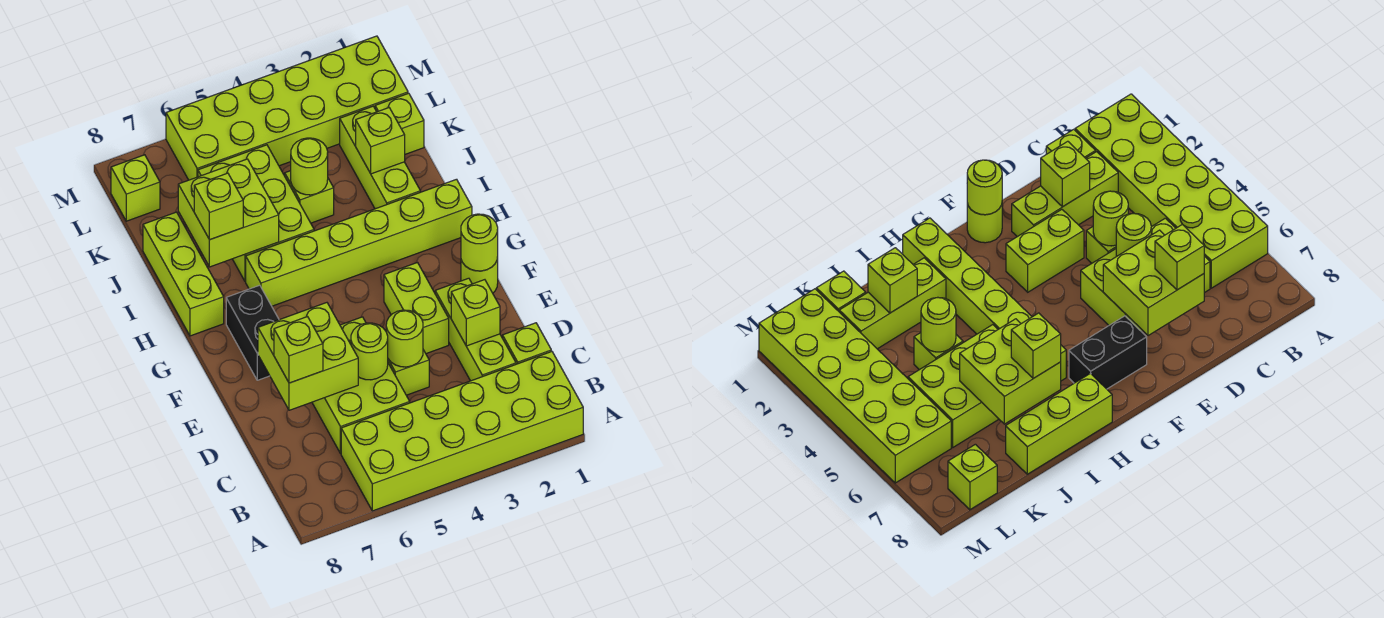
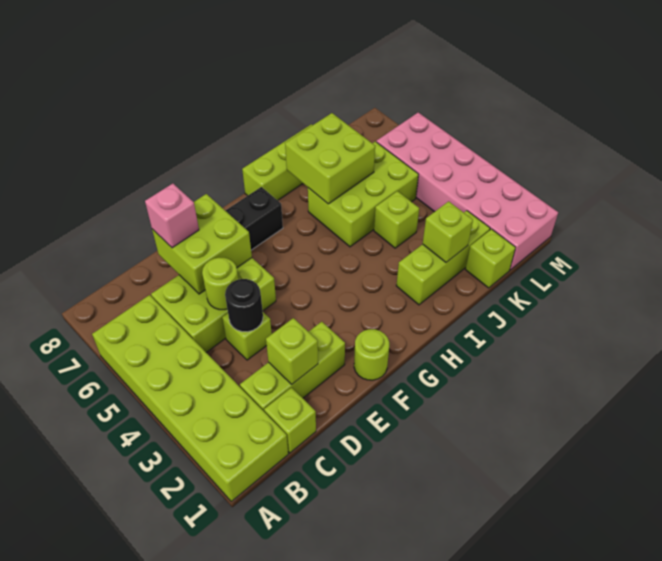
lime round brick D4 level 2 -> black round brick D4 level 2
lime brick D7 level 3 -> pink brick D7 level 3
lime brick E3:F3 level 1 -> none
lime round brick F1 level 2 -> none
lime brick H1:H6 level 1 -> none
lime brick I7 level 3 -> none
lime round brick J4 level 2 -> none
lime brick L1:M6 level 1 -> pink brick L1:M6 level 1
lime brick L8 level 1 -> none

